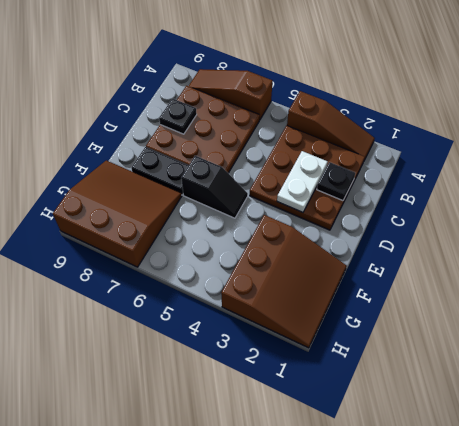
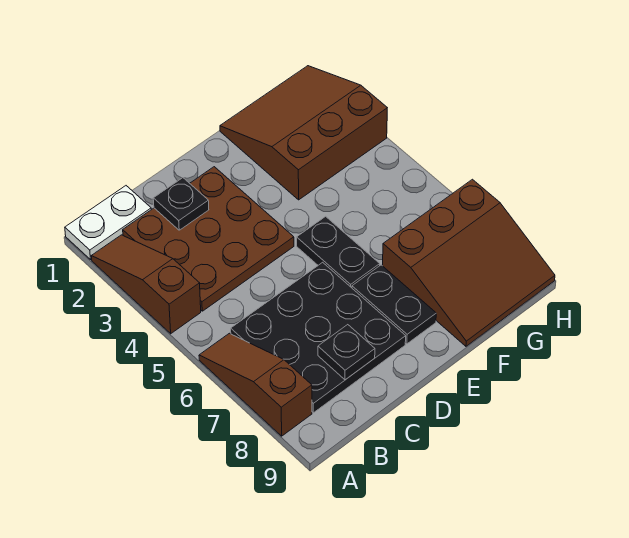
brown slope A6:A8 level 1 top 6 -> brown slope A6:A8 level 1 top 8
brown plate B6:D8 level 1 -> black plate B6:D8 level 1
white plate C3:D3 level 2 -> white plate A1:B1 level 1
black slope E5:E6 level 1 top 6 -> black plate E5:E6 level 1
brown slope F7:H9 level 1 top H -> brown slope F7:H9 level 1 top 7

